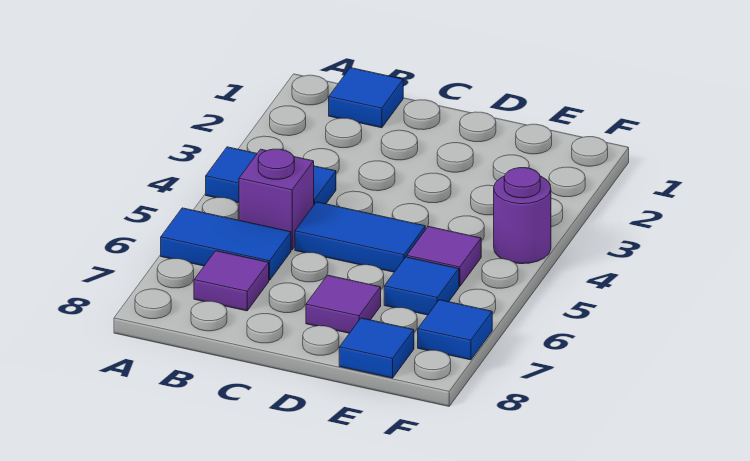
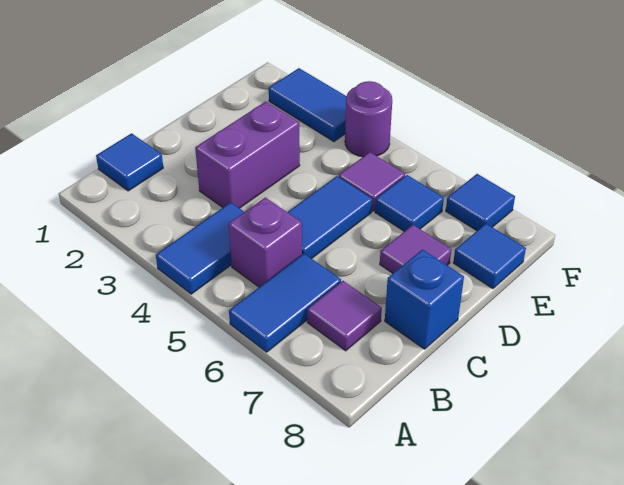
none -> purple brick C3:D3 level 1
none -> blue brick C8 level 1
none -> blue tile F2:F3 level 1

